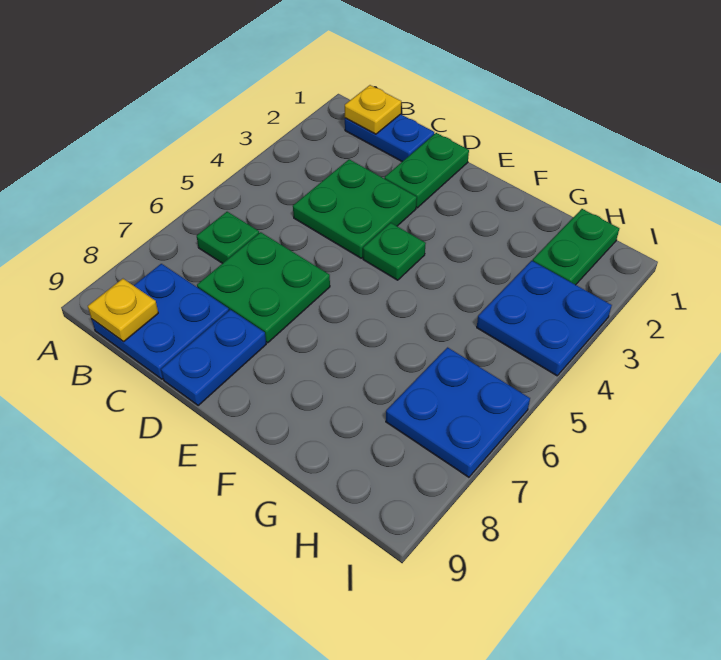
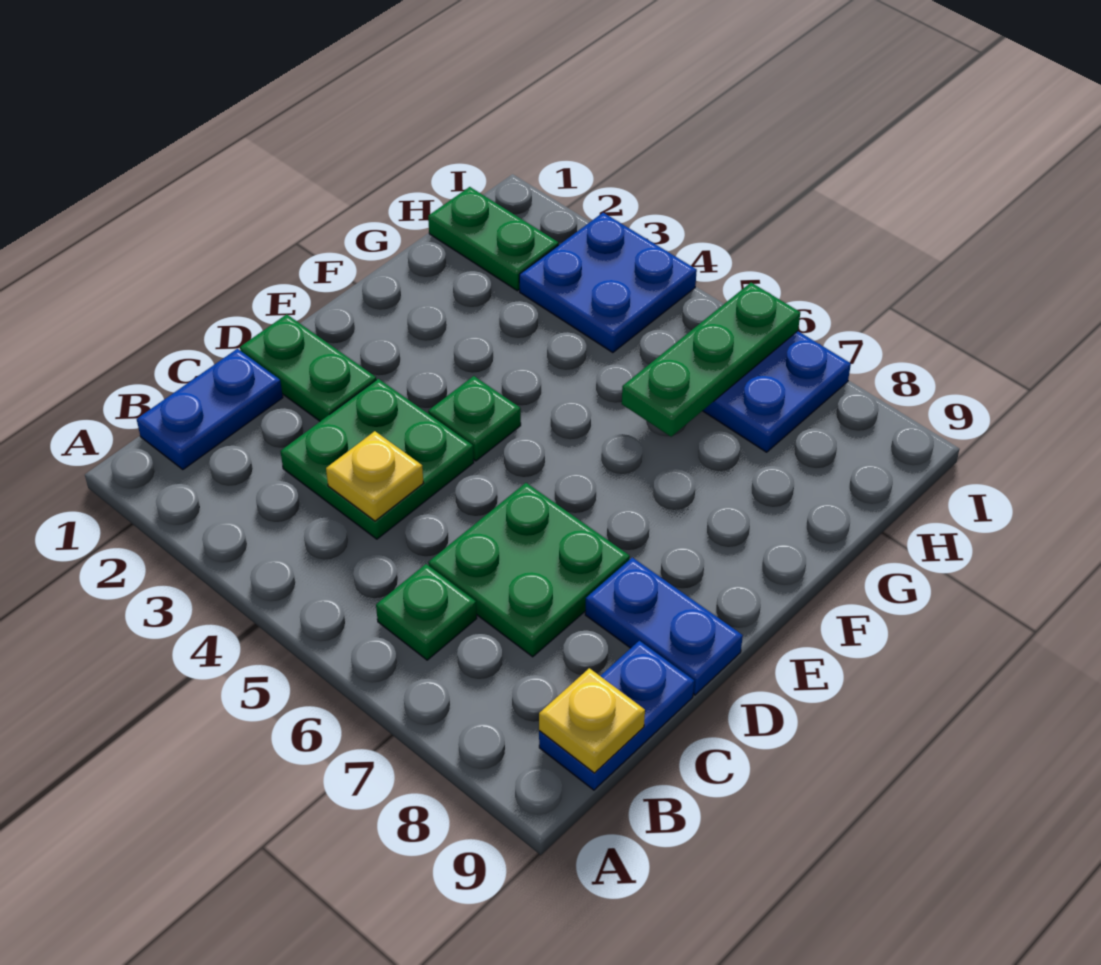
yellow plate B1 level 2 -> yellow plate C4 level 2
blue plate B8:C9 level 1 -> blue plate B9:C9 level 1
none -> green plate G6:I6 level 2

